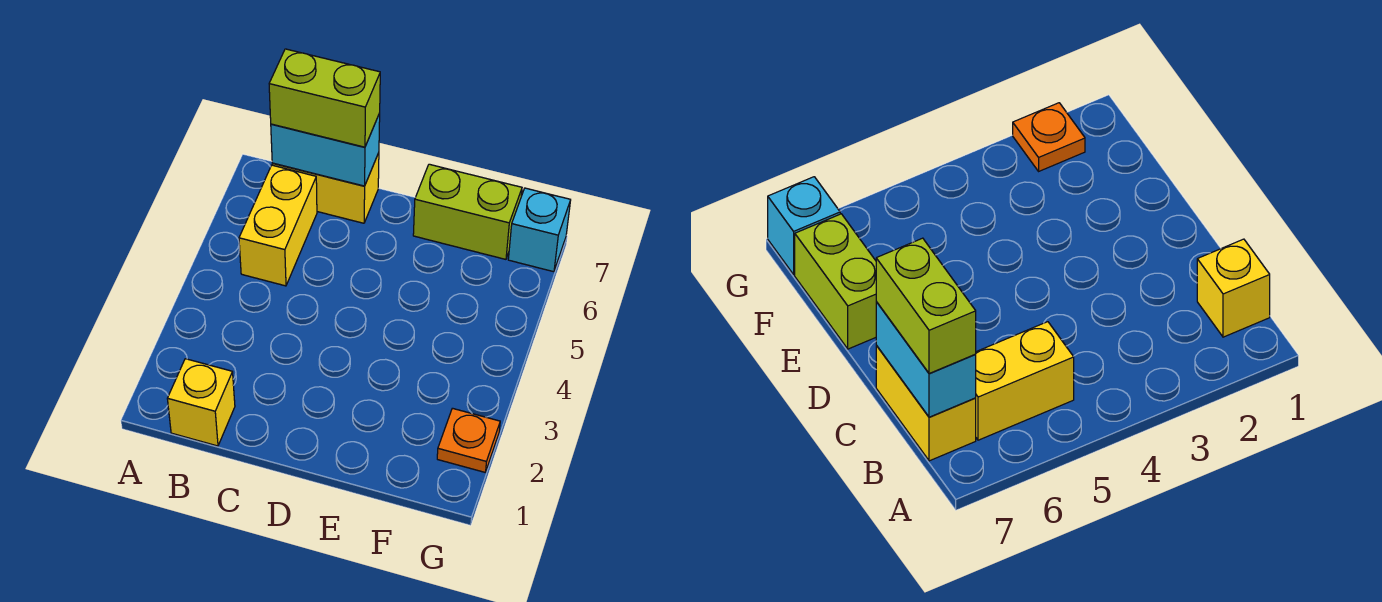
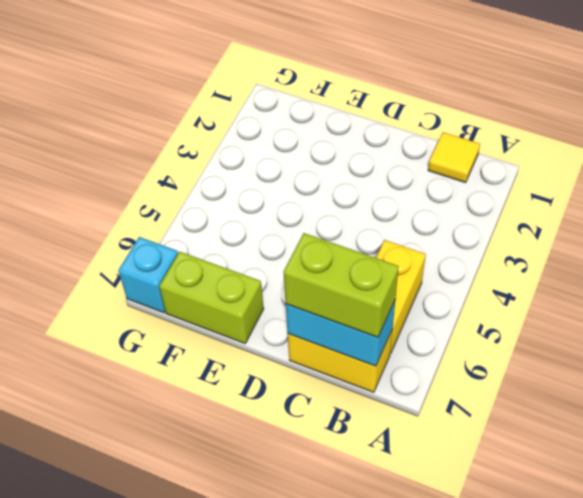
yellow brick B1 level 1 -> yellow tile B1 level 1
orange plate G2 level 1 -> none

